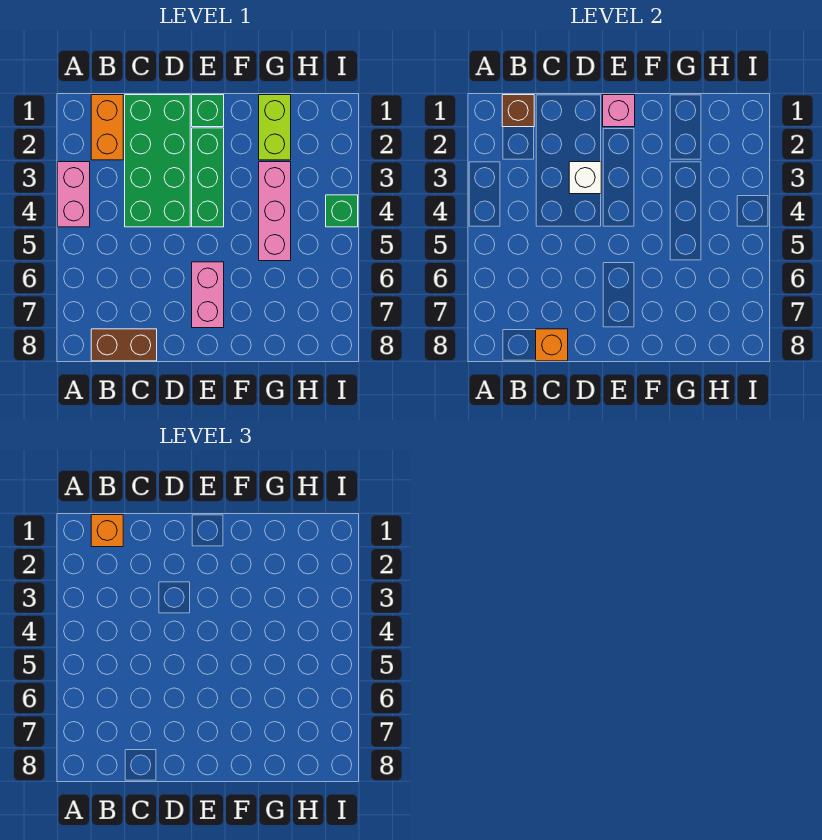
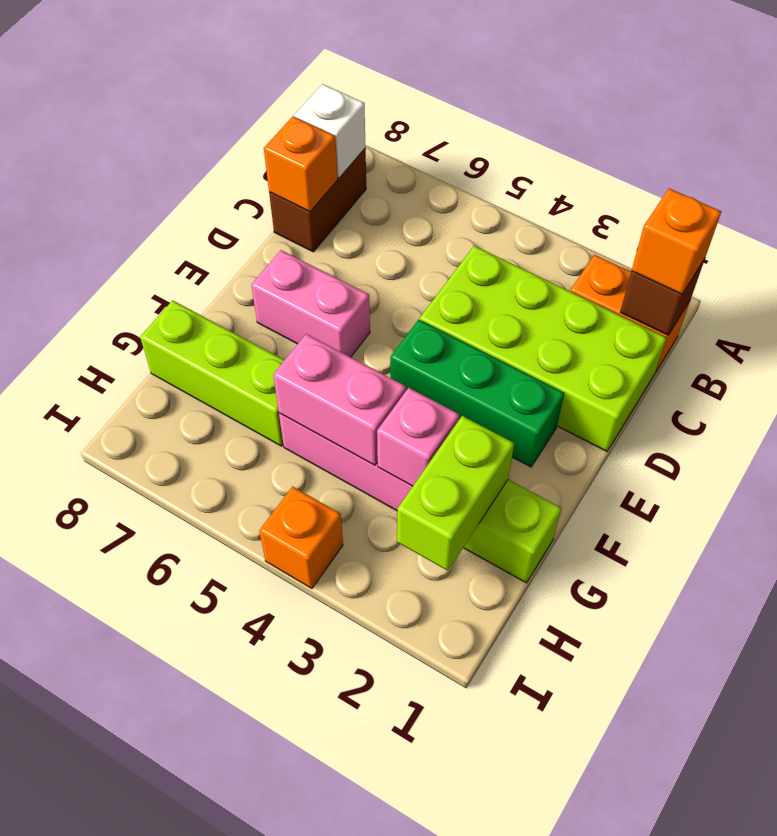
pink brick A3:A4 level 1 -> pink brick G4:G5 level 2
green brick C1:D4 level 1 -> lime brick C1:D4 level 1
white brick D3 level 2 -> white brick B8 level 2
green brick E1 level 1 -> none
pink brick E1 level 2 -> pink brick G3 level 2
none -> lime brick G2:H2 level 2
none -> lime brick G6:G8 level 1
green brick I4 level 1 -> orange brick I4 level 1

